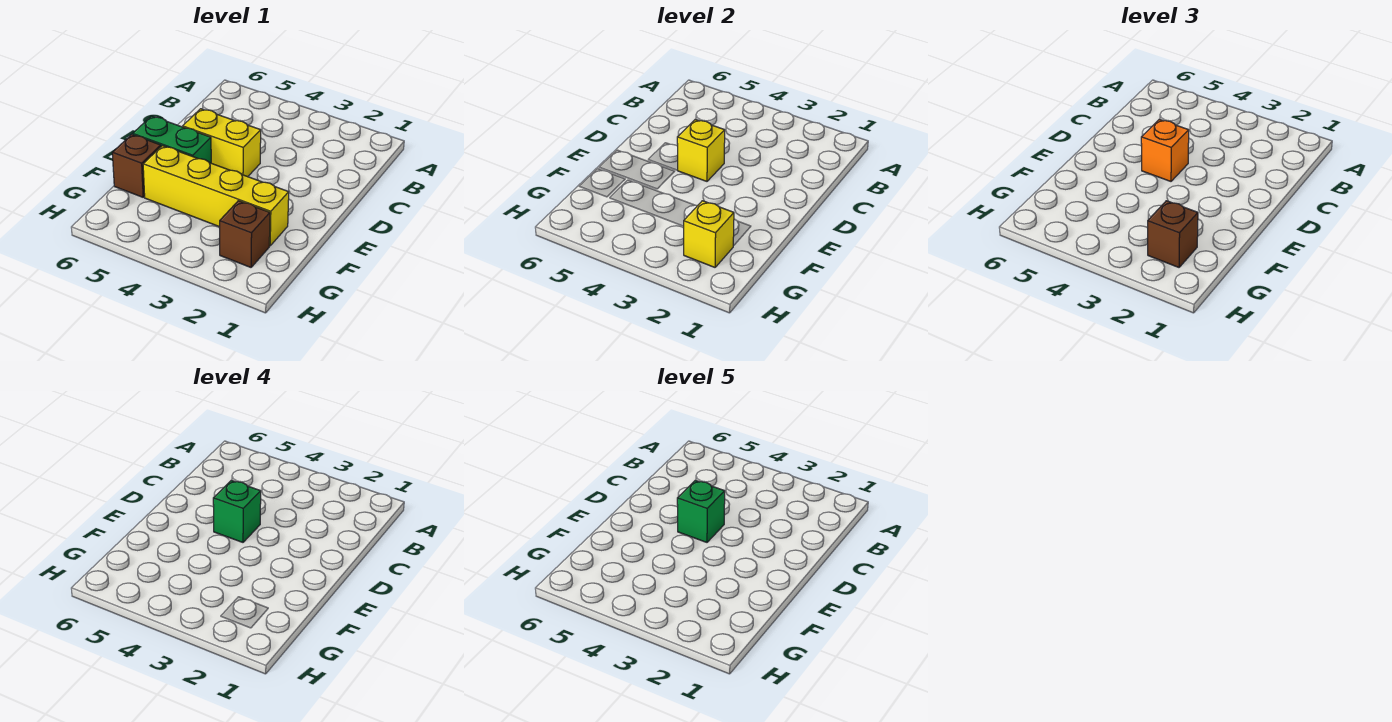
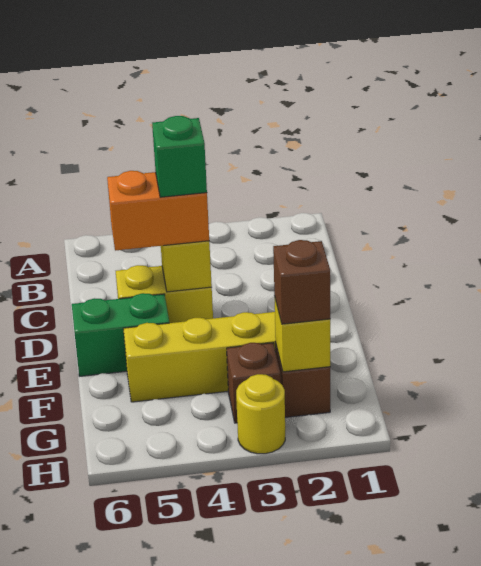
orange brick D4 level 3 -> orange brick D4:D5 level 3
green brick D4 level 5 -> none
brown brick F6 level 1 -> brown brick G3 level 1
none -> yellow round brick H3 level 1

